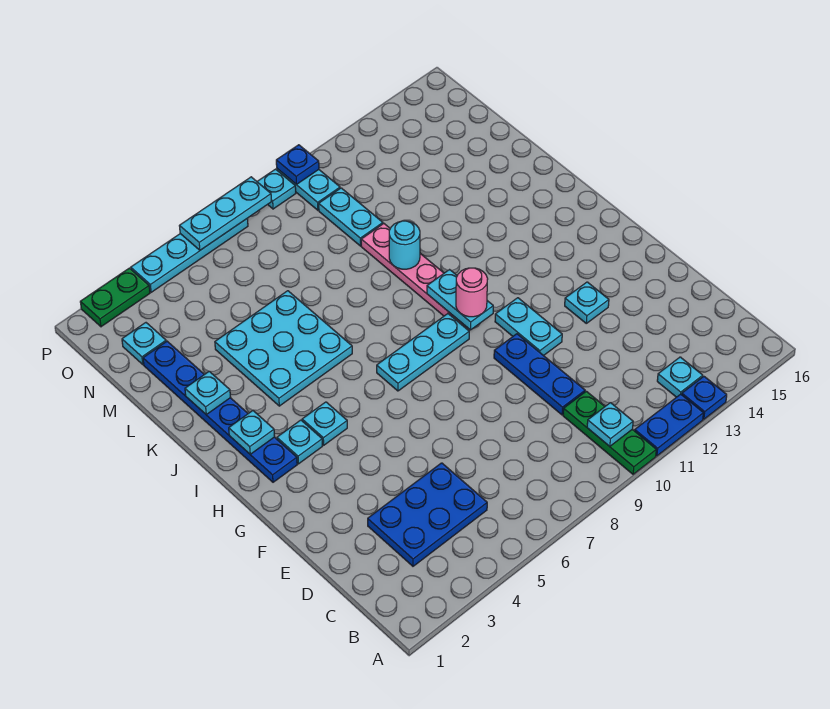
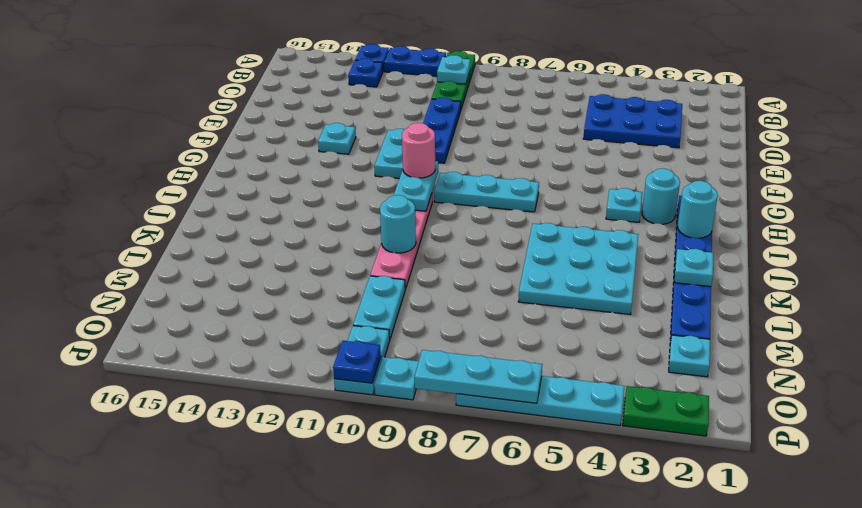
cyan plate B13 level 1 -> blue plate B13 level 1
cyan plate H3 level 1 -> cyan round brick H3 level 1
cyan plate I2 level 2 -> cyan round brick I2 level 2

